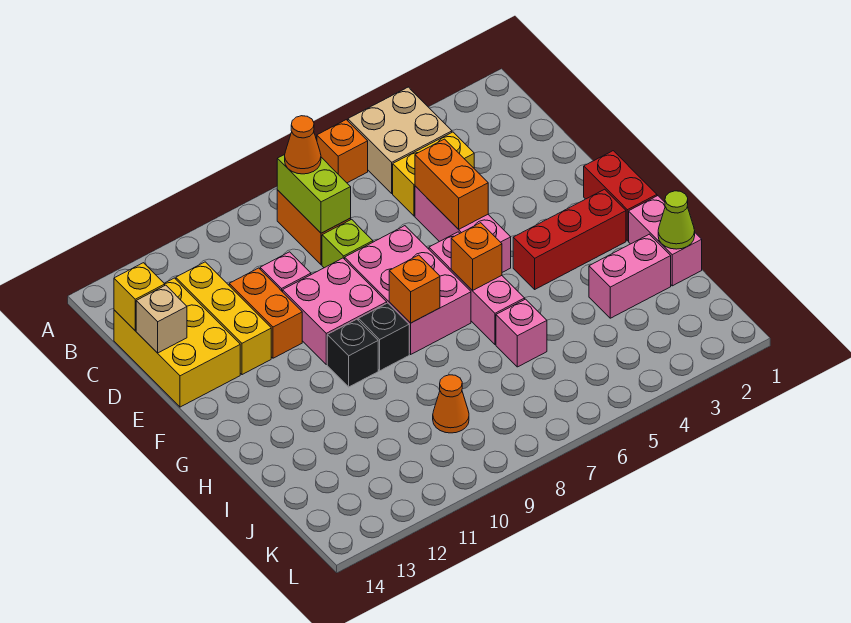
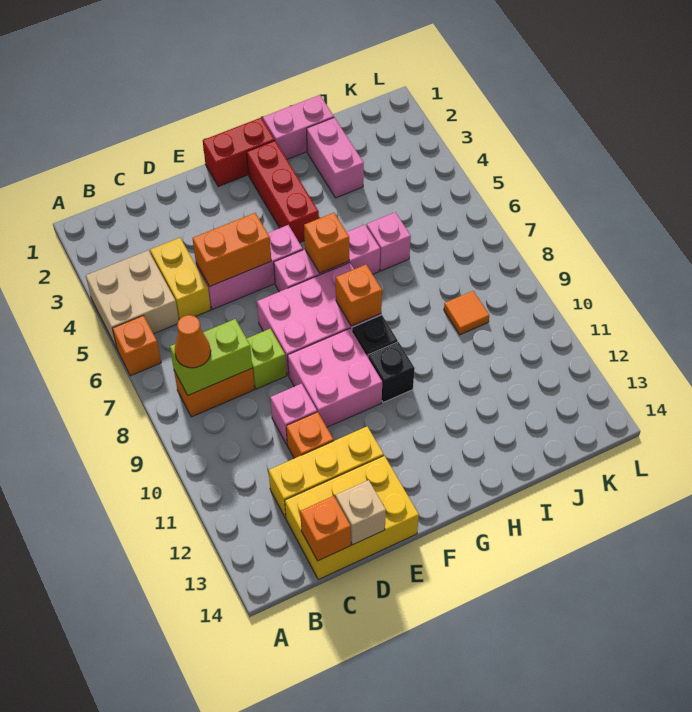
yellow brick C14 level 2 -> orange brick C14 level 2
orange brick D11:E11 level 1 -> orange brick D11 level 1
lime cone I1 level 2 -> none
orange cone J9 level 1 -> orange tile J9 level 1

